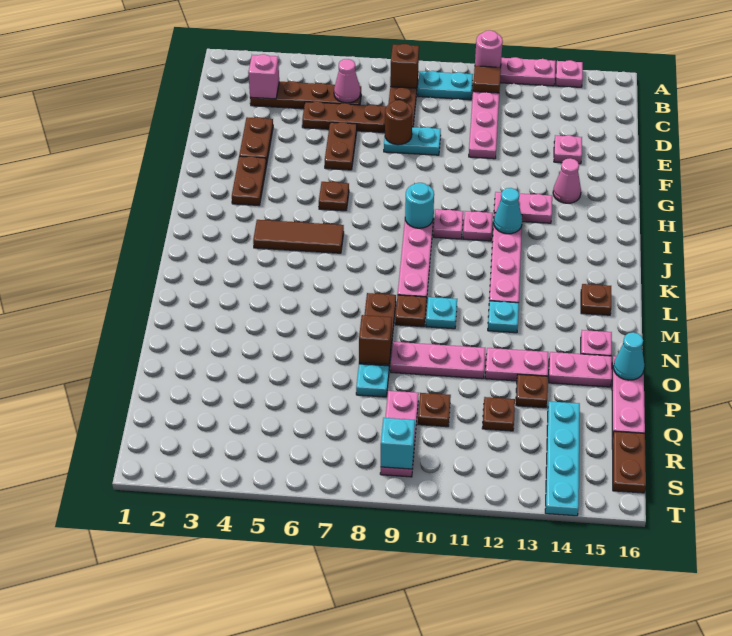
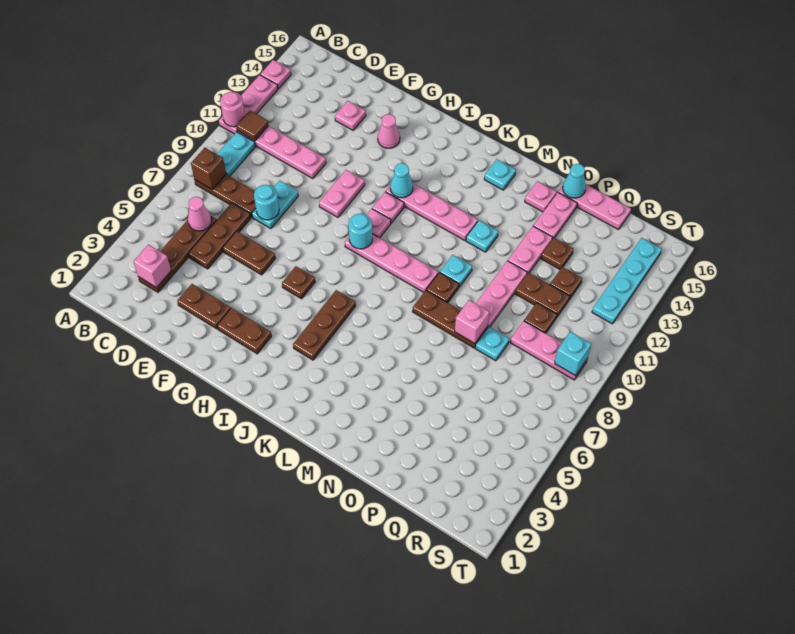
brown round brick E8 level 2 -> cyan round brick E8 level 2
pink plate H12:H13 level 1 -> pink plate G10:G11 level 1
brown tile J4:J6 level 1 -> brown plate J4:J6 level 1
brown plate L15 level 1 -> cyan plate L15 level 1
brown brick O8 level 2 -> pink brick O8 level 2
cyan plate Q14:T14 level 1 -> cyan plate S12:S15 level 1
brown plate R16:S16 level 1 -> brown plate P11:Q11 level 1

